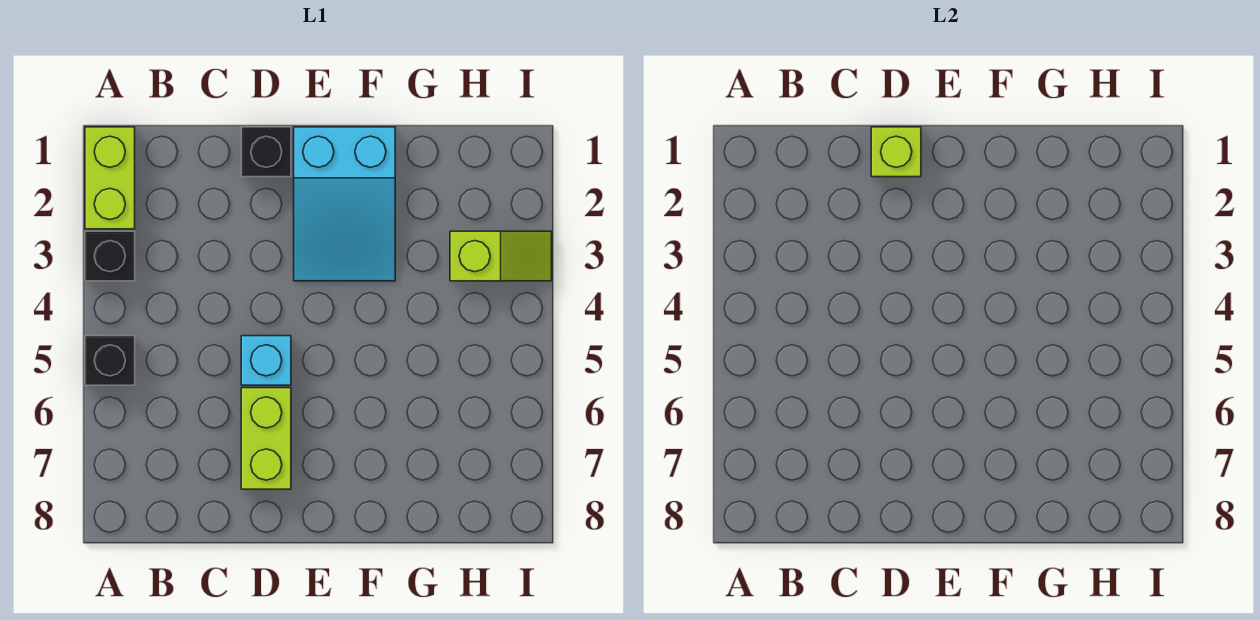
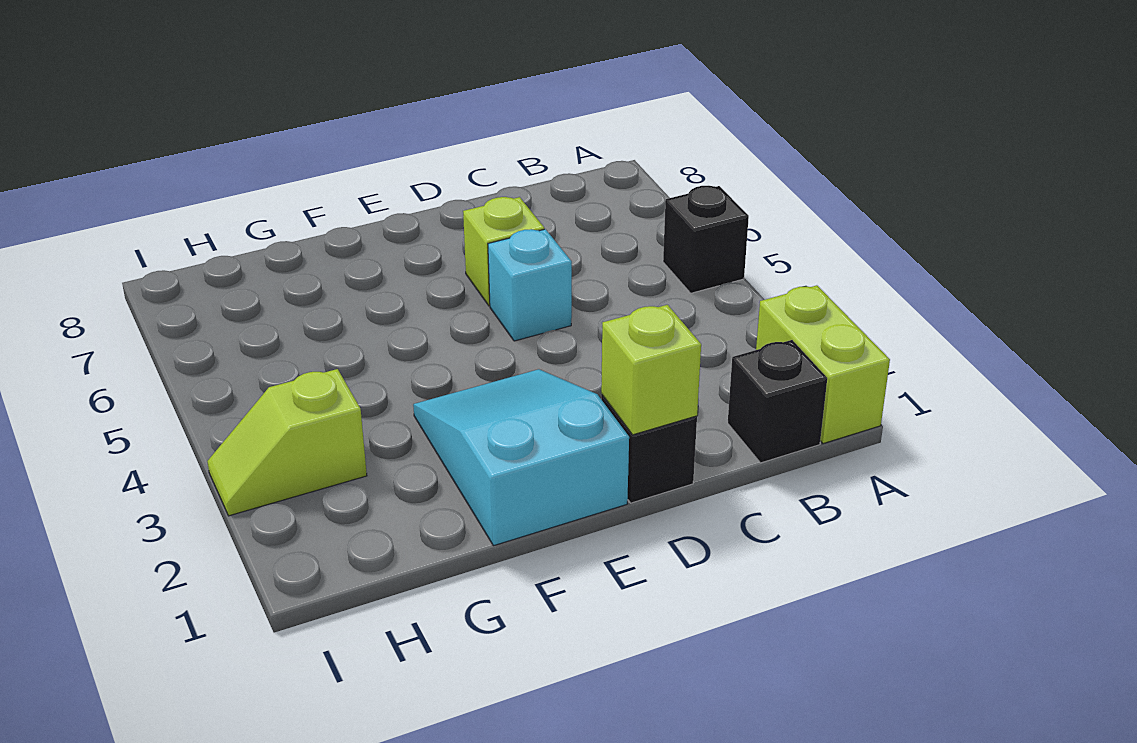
black brick A3 level 1 -> black brick B1 level 1
lime brick D6:D7 level 1 -> lime brick D6 level 1

